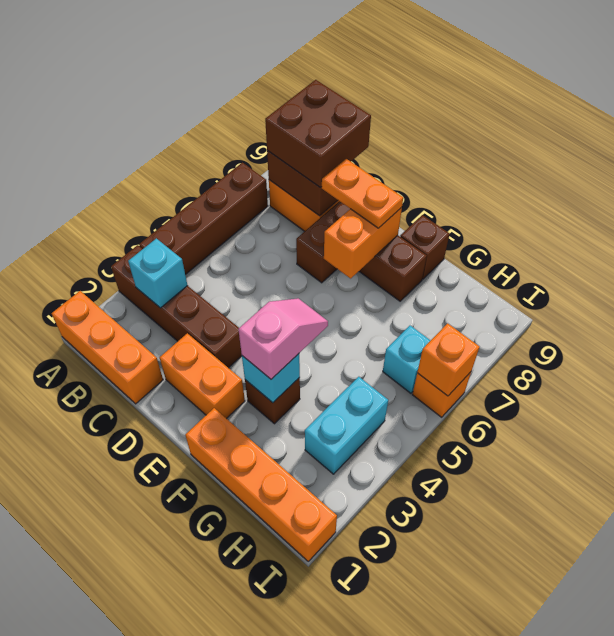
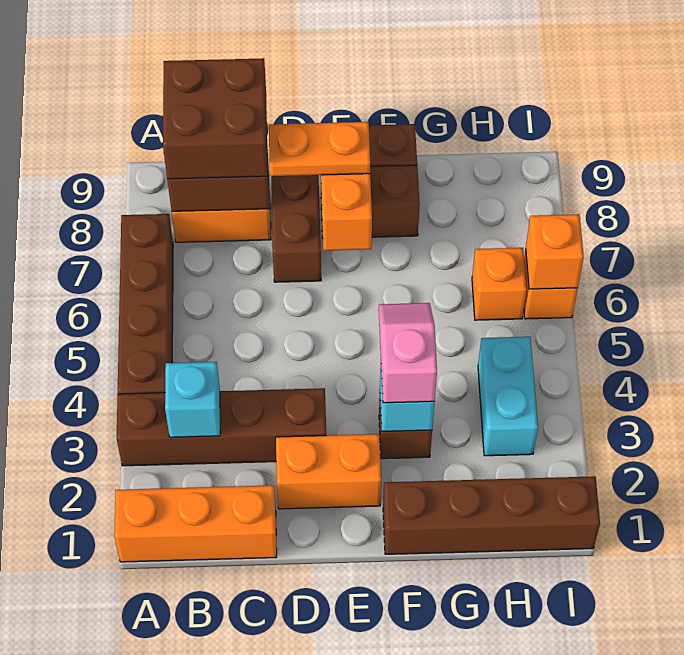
orange brick F1:I1 level 1 -> brown brick F1:I1 level 1
cyan brick H6 level 1 -> orange brick H6 level 1

